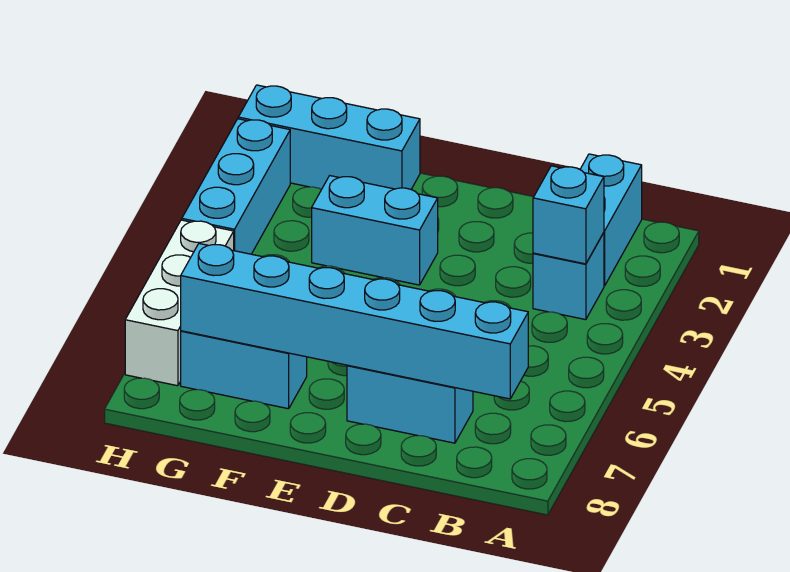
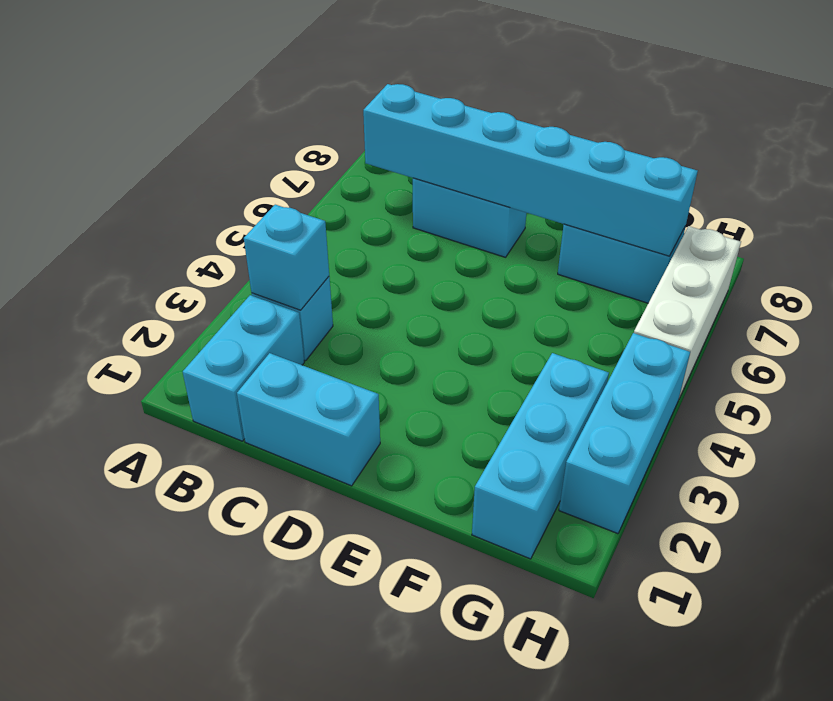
cyan brick E3:F3 level 1 -> cyan brick C1:D1 level 1
cyan brick F1:H1 level 1 -> cyan brick G1:G3 level 1

